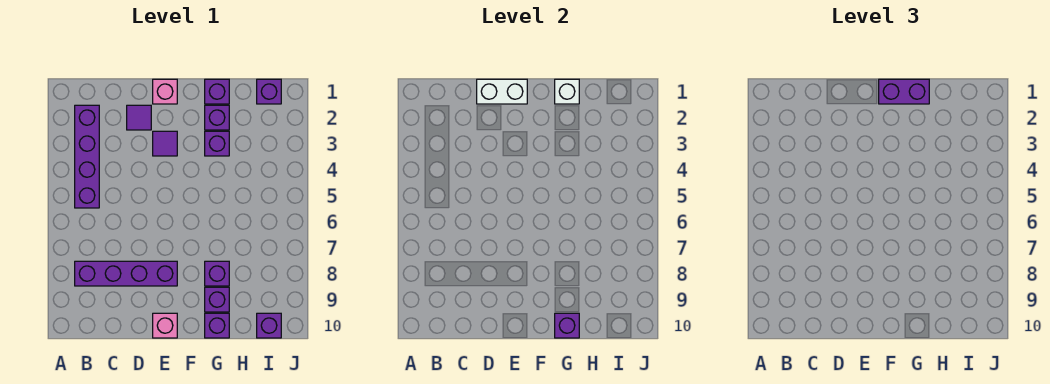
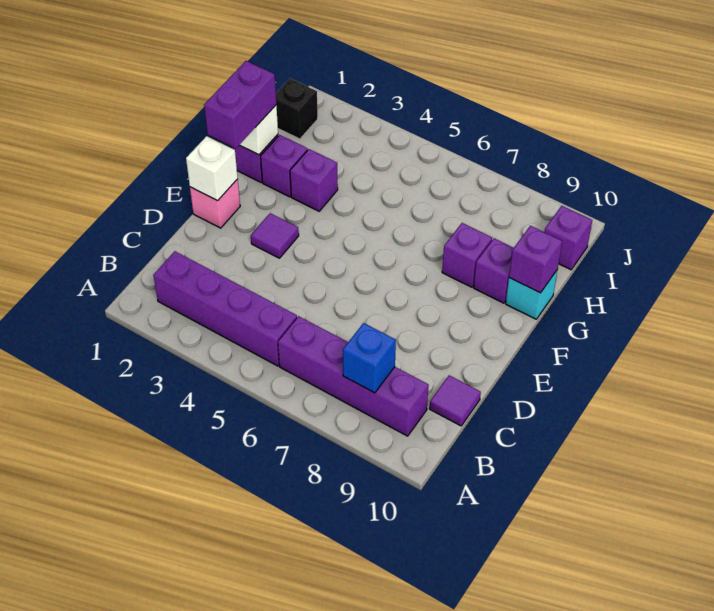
purple brick B8:E8 level 1 -> purple brick B6:B9 level 1
none -> blue brick B8 level 2
white brick D1:E1 level 2 -> white brick E1 level 2
purple tile D2 level 1 -> purple tile C10 level 1
pink brick E10 level 1 -> none
purple brick G10 level 1 -> cyan brick G10 level 1
purple brick I1 level 1 -> black brick I1 level 1

